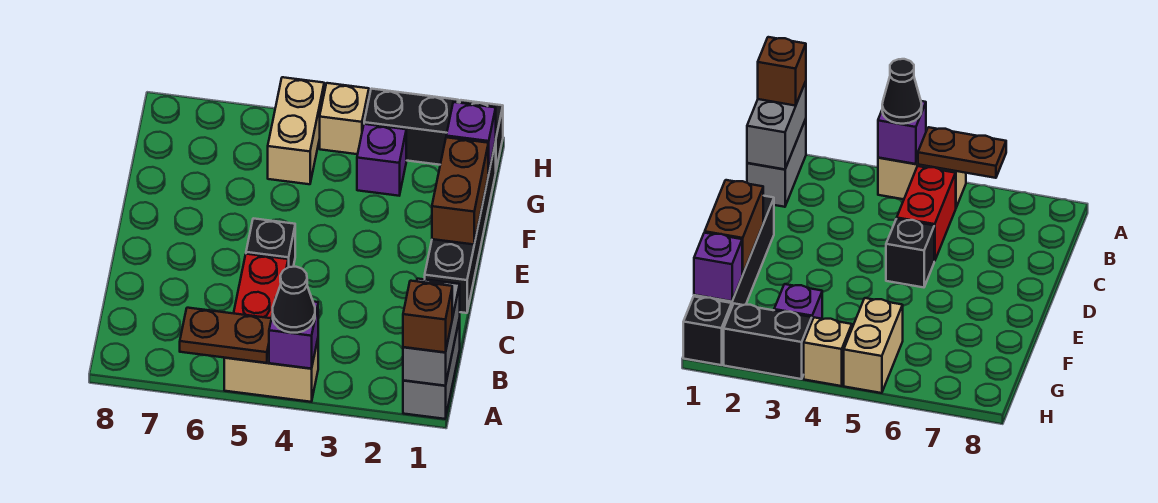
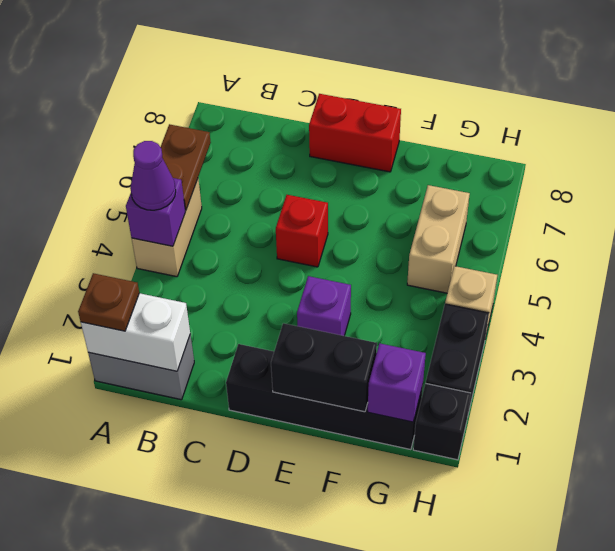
grey brick A1:B1 level 2 -> white brick A1:B1 level 2
brown brick A1 level 3 -> brown plate A1 level 3
black cone A4 level 3 -> purple cone A4 level 3
red brick B5:C5 level 1 -> red brick D8:E8 level 1
black brick D5 level 1 -> red brick D5 level 1
brown brick E1:F1 level 2 -> black brick E1:F1 level 2
purple brick G3 level 1 -> purple brick E3 level 1
tan brick G5:H5 level 1 -> tan brick G5:G6 level 1

